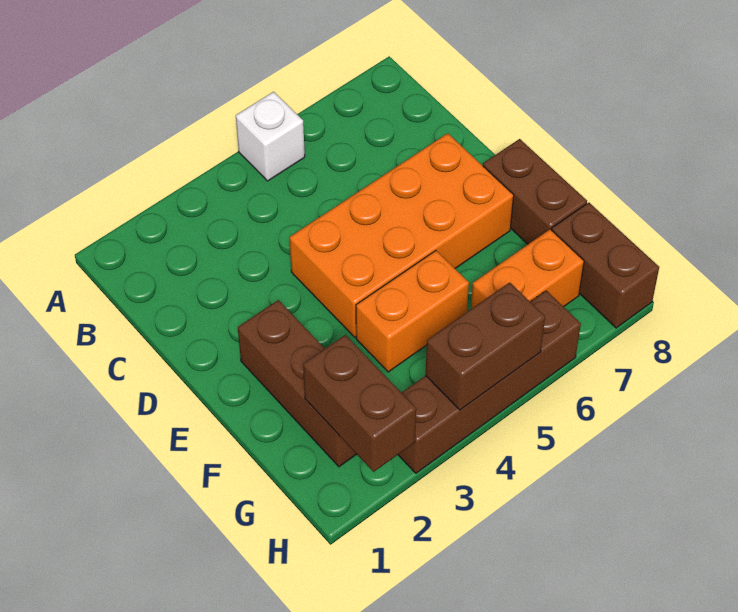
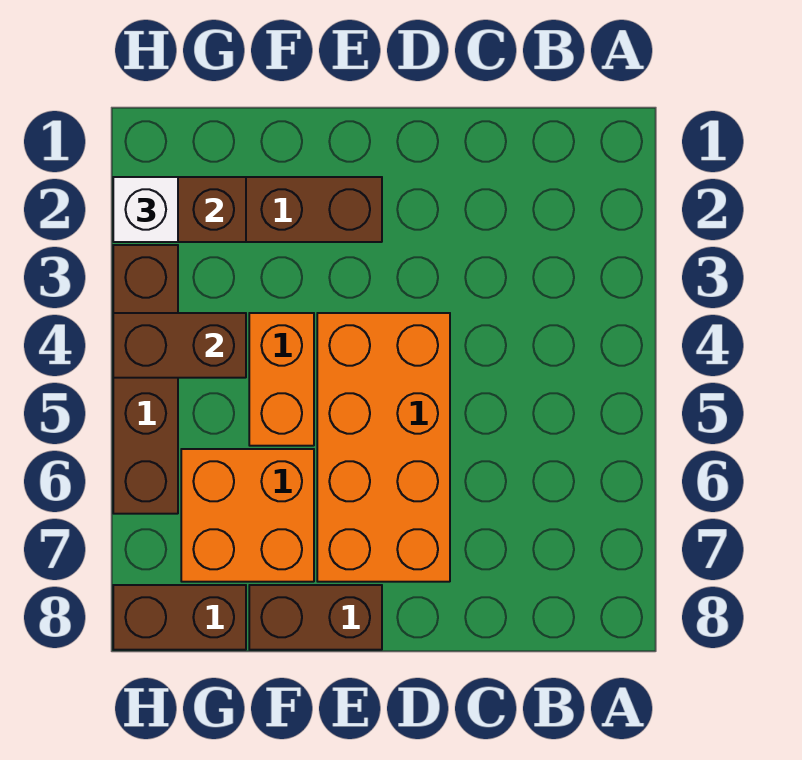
white brick A5 level 1 -> white brick H2 level 3
orange brick G6:G7 level 1 -> orange brick F6:G7 level 1
brown brick H4:H5 level 2 -> brown brick G4:H4 level 2

